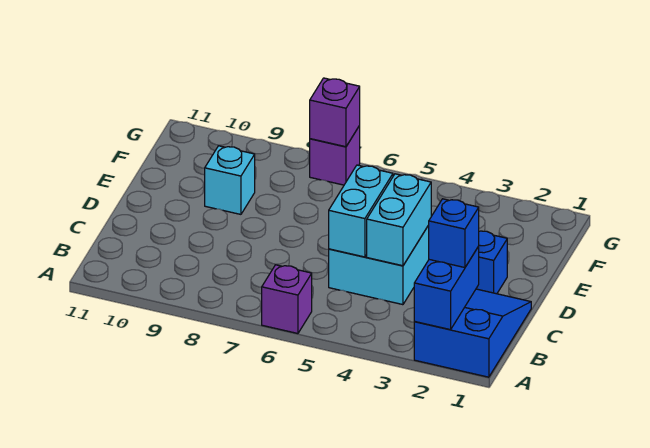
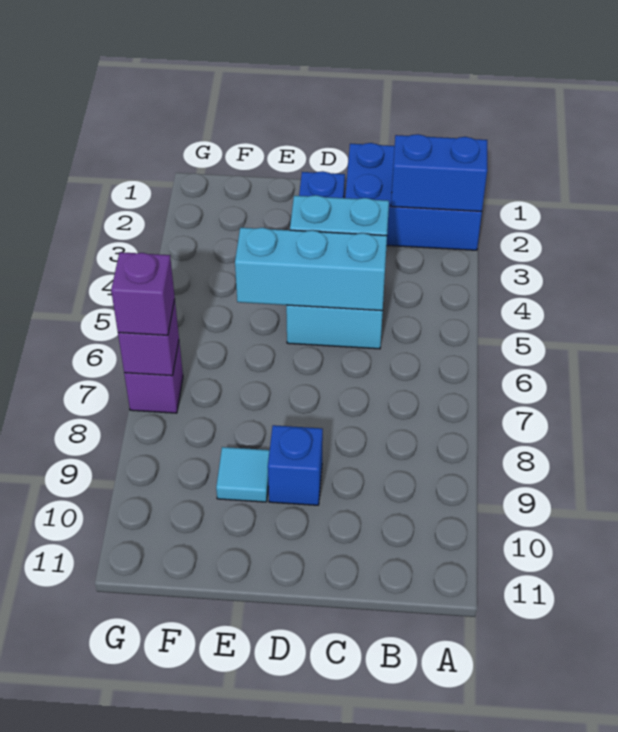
blue slope A1:C2 level 1 top A -> blue brick A1:C2 level 1
purple brick A6 level 1 -> purple brick G7 level 3
blue brick B2 level 3 -> blue brick D9 level 1
cyan brick C5:D5 level 2 -> cyan brick C5:E5 level 2
cyan brick E9 level 1 -> cyan tile E9 level 1

